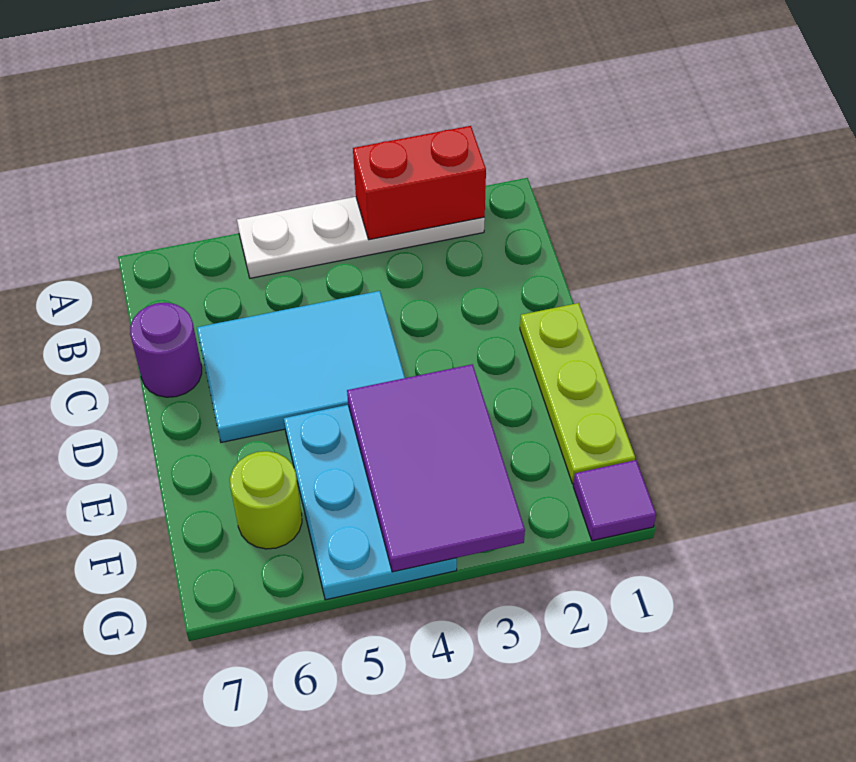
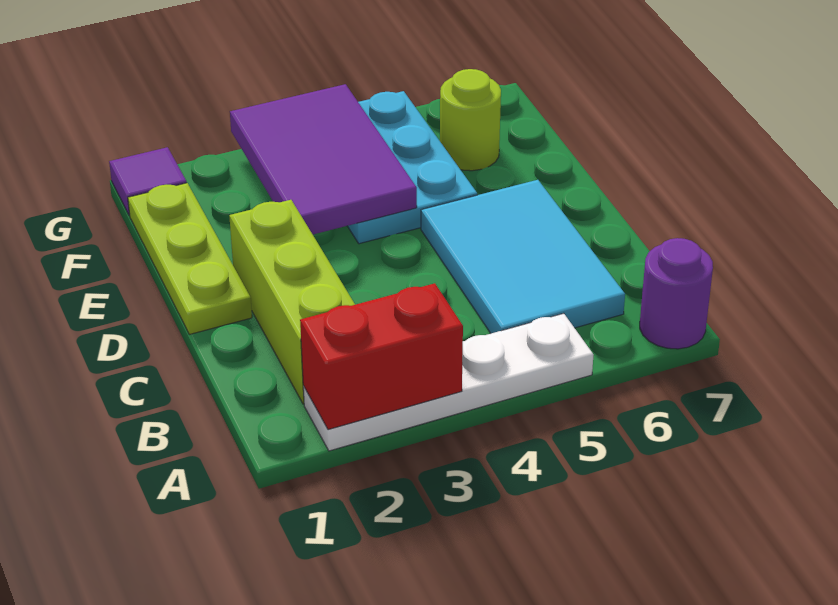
none -> lime brick B2:D2 level 1
cyan tile C4:D6 level 1 -> cyan tile B5:D6 level 1
purple round brick C7 level 1 -> purple round brick A7 level 1

